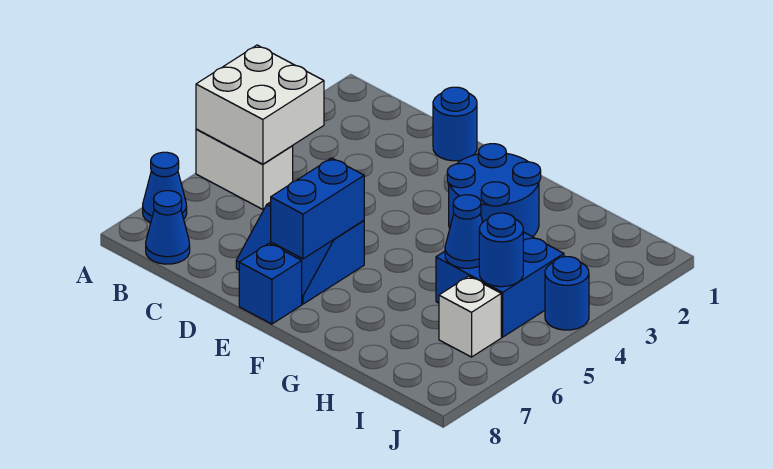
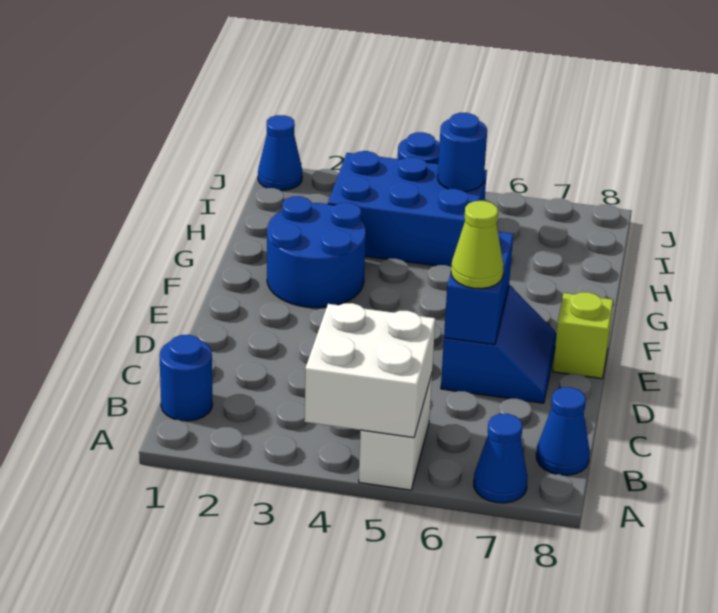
blue round brick D1 level 1 -> blue round brick B1 level 1
none -> lime cone D6 level 3
blue brick E6:E7 level 2 -> blue brick D6:E6 level 2
blue brick E8 level 1 -> lime brick E8 level 1
blue brick H4:I5 level 1 -> blue brick H3:I5 level 1
blue cone H5 level 2 -> blue cone J1 level 1
white brick I6 level 1 -> none

